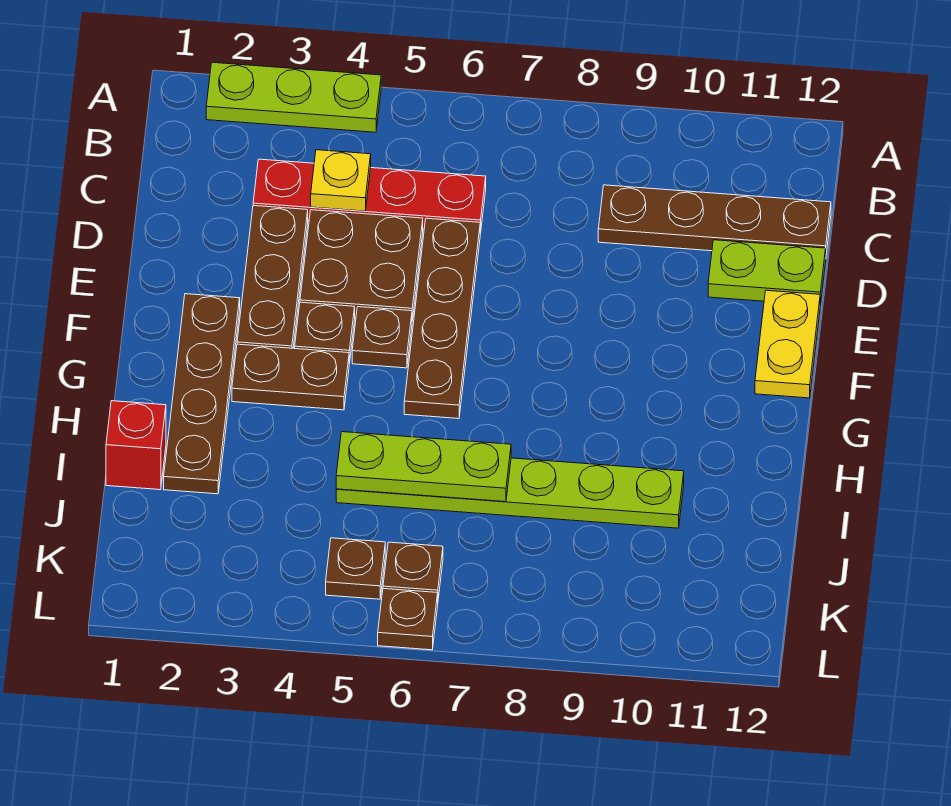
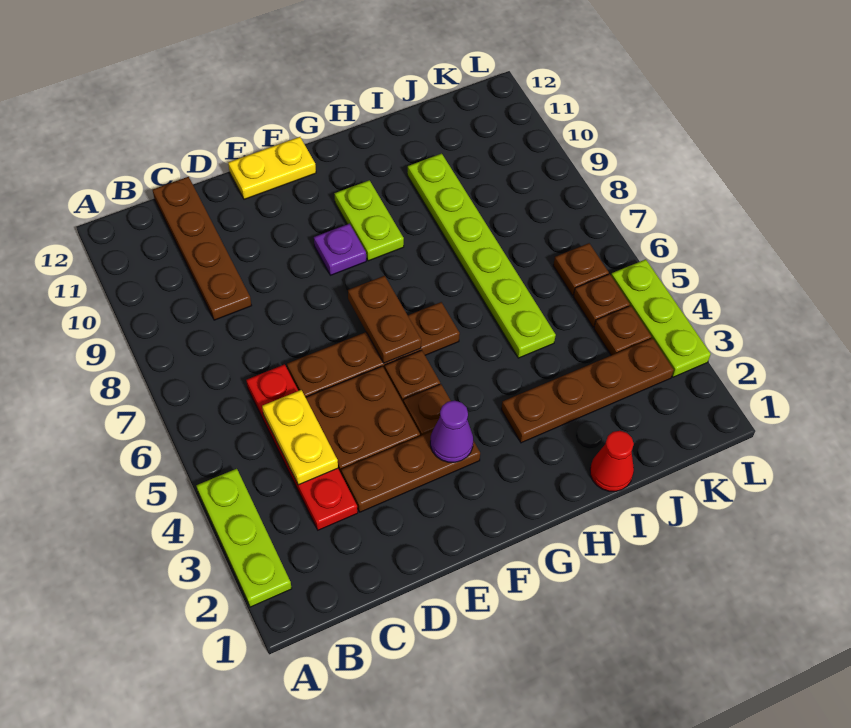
yellow plate C4 level 2 -> yellow plate C4:C5 level 2
lime plate D11:D12 level 1 -> lime plate G9:G10 level 1
brown plate F2:I2 level 1 -> brown plate H3:K3 level 1
none -> purple cone F3 level 2
none -> purple plate F9 level 1
brown plate G3:G4 level 1 -> brown plate F6:F7 level 2
red brick I1 level 1 -> red cone I1 level 1
lime plate I5:I7 level 2 -> lime plate L3:L5 level 1
brown plate L6 level 1 -> brown plate K4 level 1

